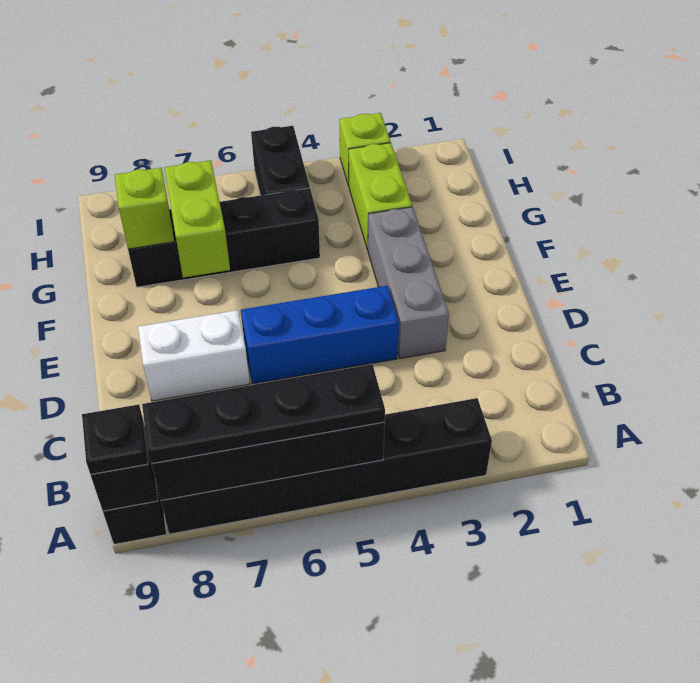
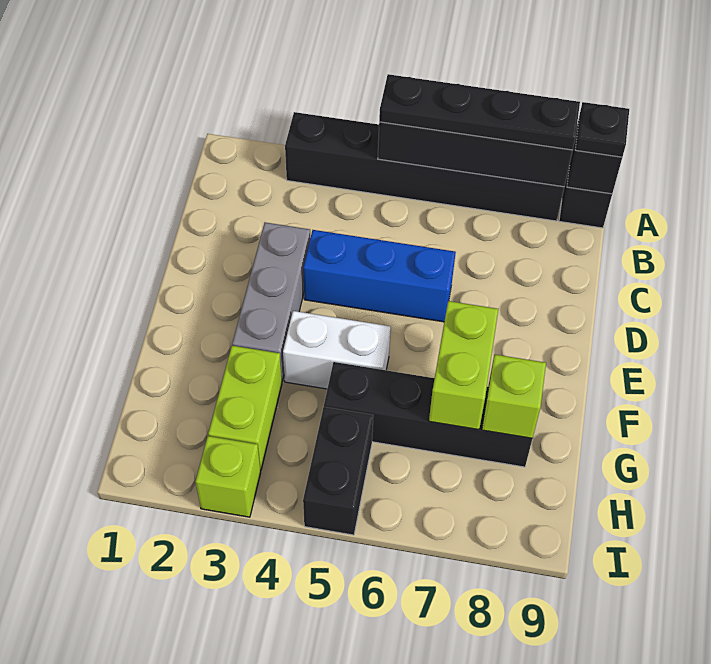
white brick D7:D8 level 1 -> white brick F4:F5 level 1

